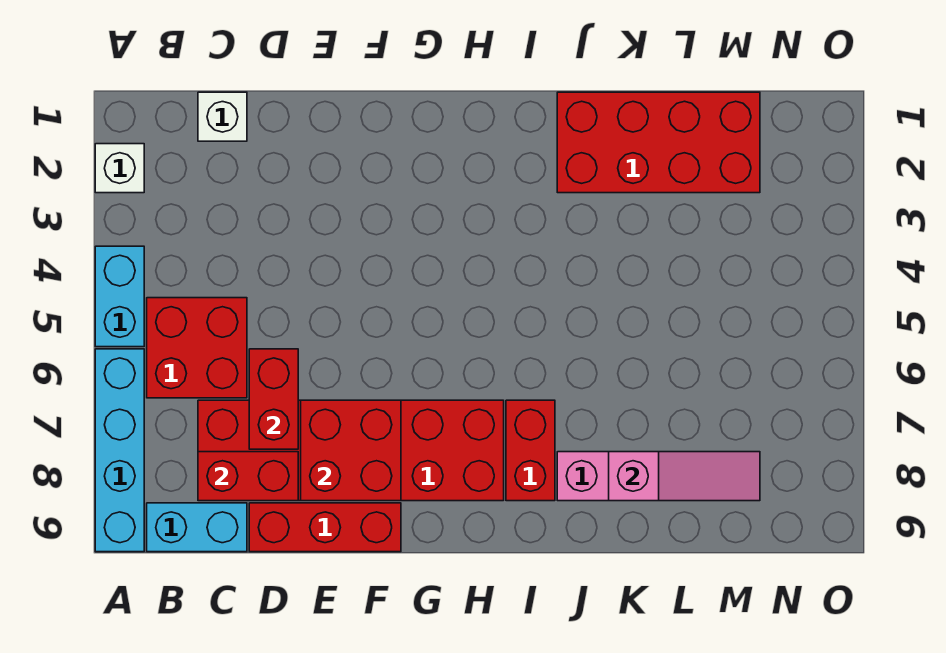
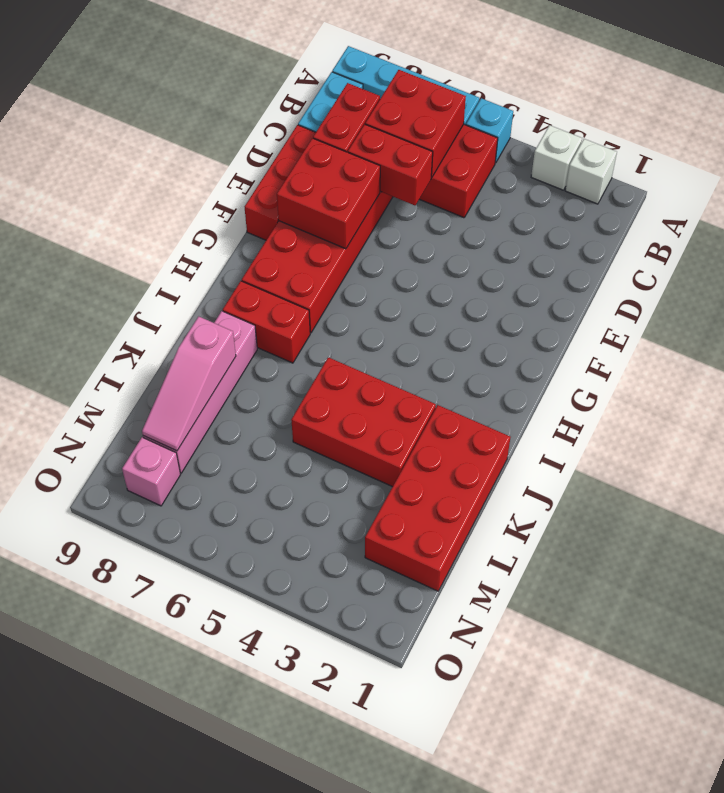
cyan brick A4:A5 level 1 -> cyan brick A5 level 1
none -> red brick B6:C7 level 2
white brick C1 level 1 -> white brick A3 level 1
none -> red brick J3:K5 level 1
none -> pink brick N8 level 1

